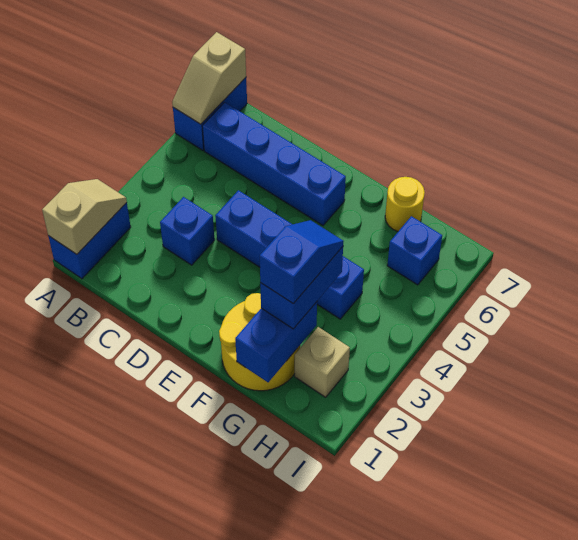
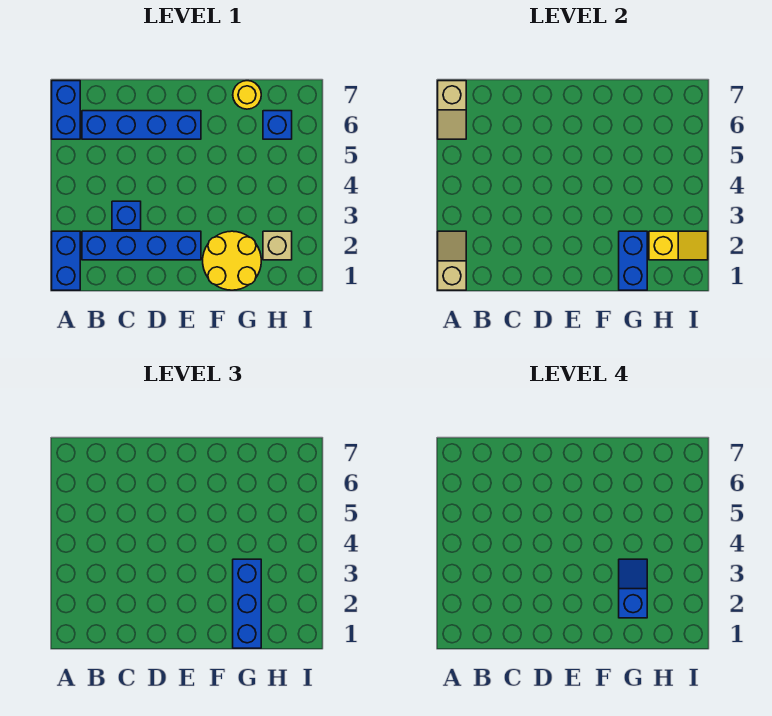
blue brick D4:G4 level 1 -> blue brick B2:E2 level 1
blue brick G2:G3 level 3 -> blue brick G1:G3 level 3
none -> yellow slope H2:I2 level 2 top H

